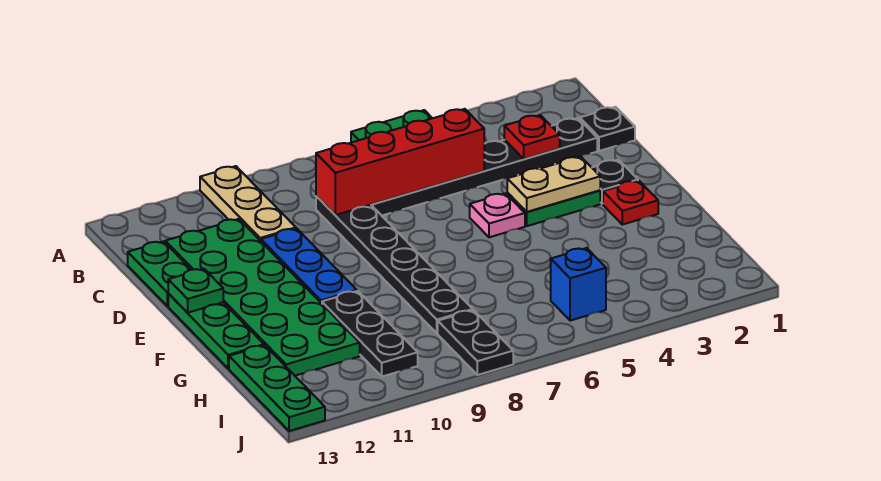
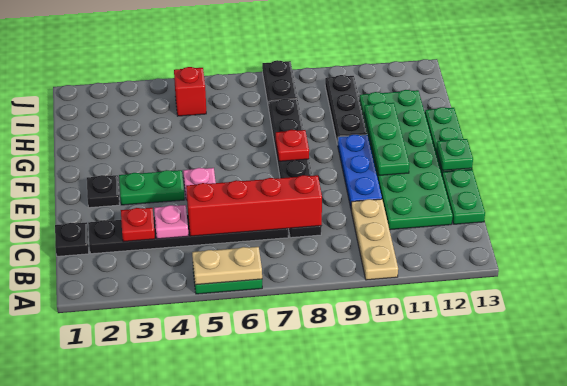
none -> pink plate C4 level 2
tan plate E3:E4 level 2 -> tan plate A5:A6 level 2
red plate F2 level 1 -> red plate F8 level 2
green plate H13:J13 level 1 -> green plate E11:G11 level 2
blue brick I5 level 1 -> red brick I5 level 1

